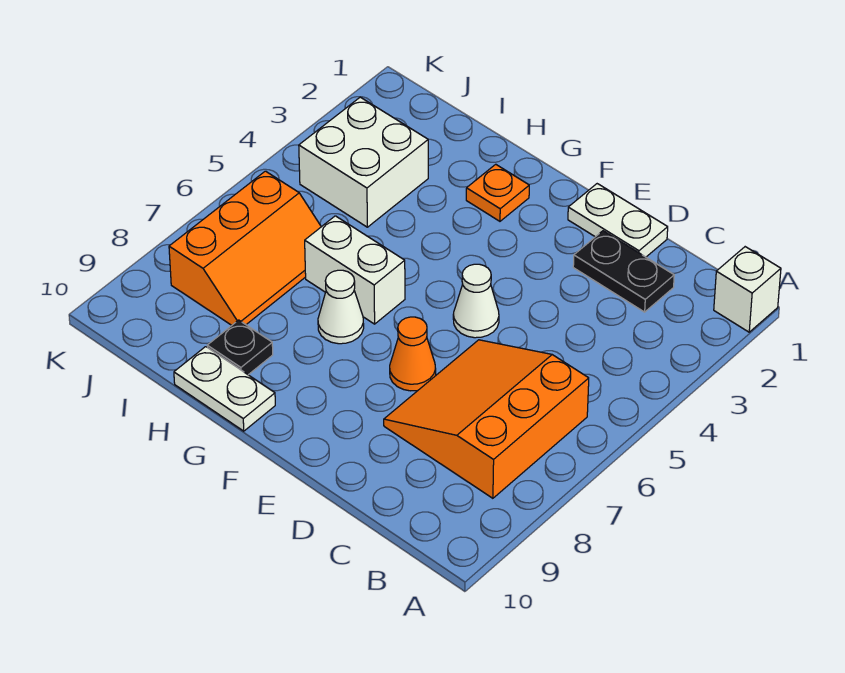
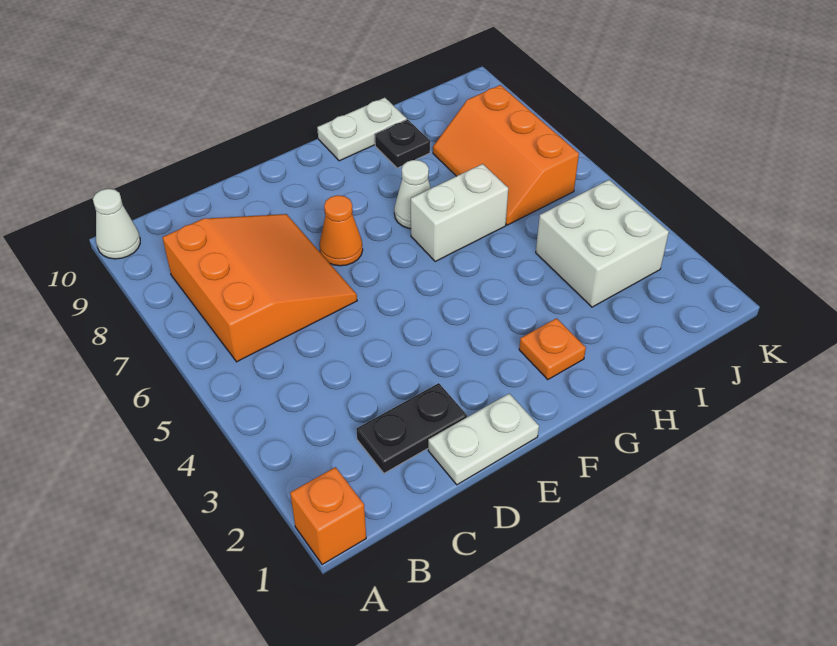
white brick A1 level 1 -> orange brick A1 level 1
white cone E5 level 1 -> white cone A10 level 1

